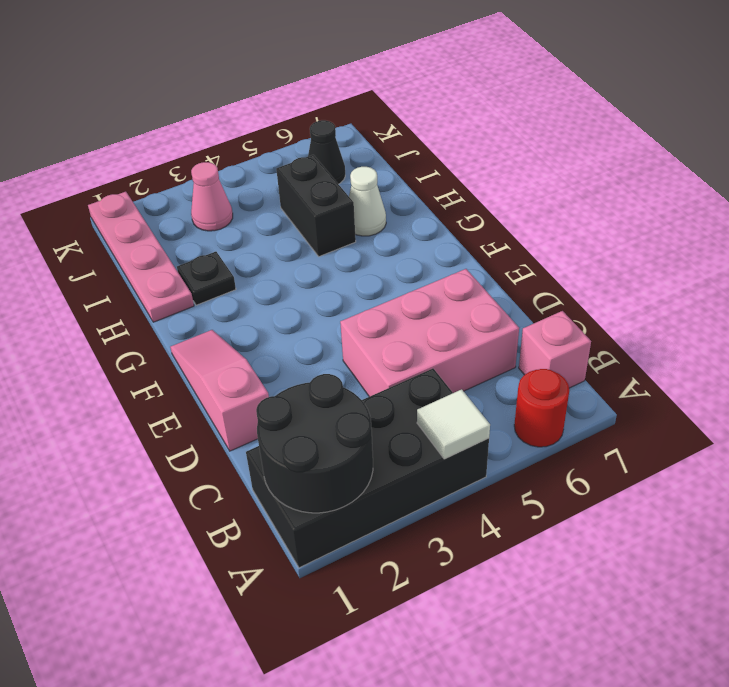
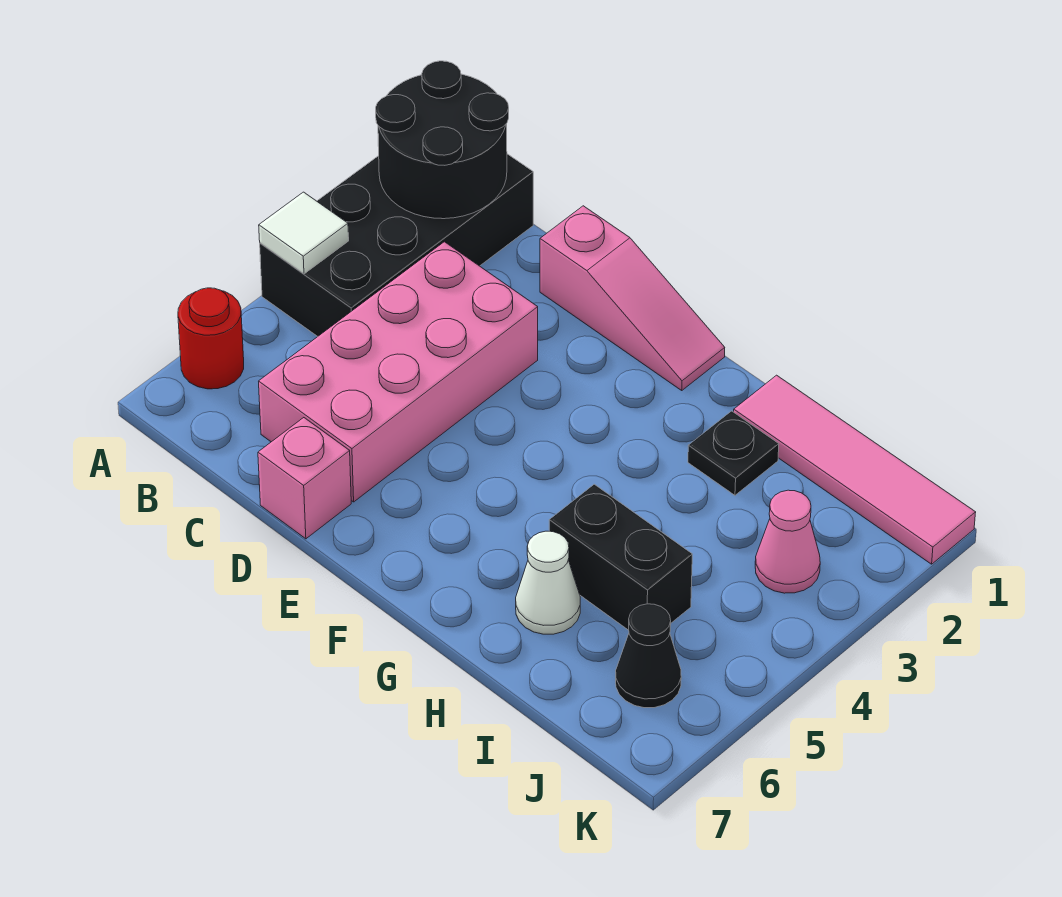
pink brick B7 level 1 -> pink brick D7 level 1
pink brick C4:D6 level 1 -> pink brick C3:D6 level 1
pink plate H1:K1 level 1 -> pink tile H1:K1 level 1

